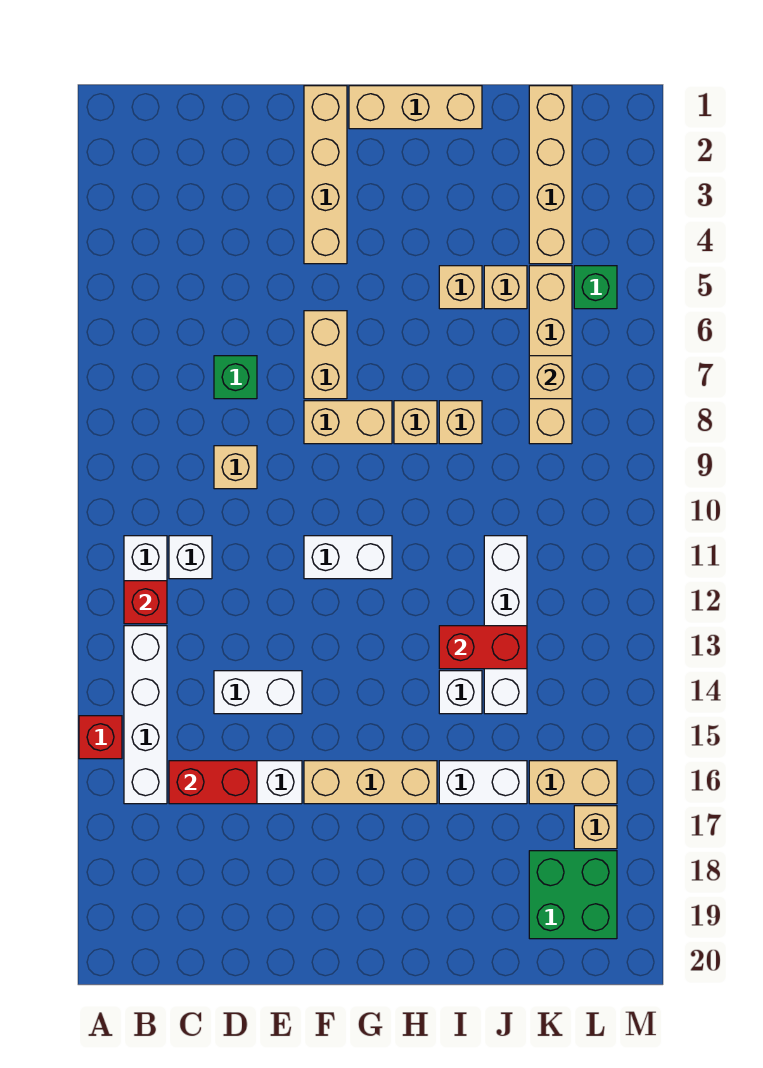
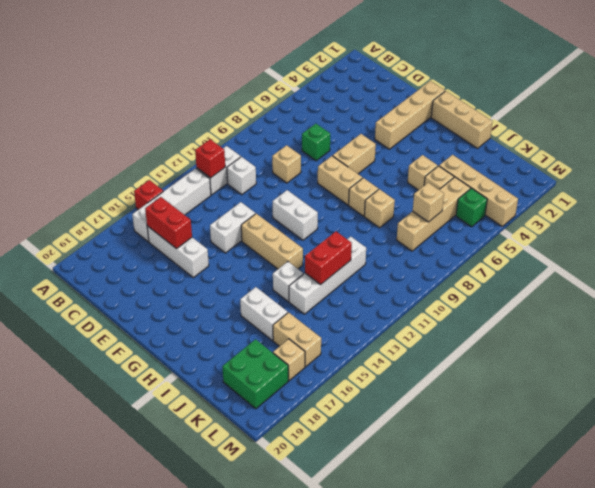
white brick D14:E14 level 1 -> white brick E13:E14 level 1
tan brick F16:H16 level 1 -> tan brick F13:H13 level 1
red brick I13:J13 level 2 -> red brick J12:J13 level 2
tan brick K1:K4 level 1 -> tan brick J4:M4 level 1

